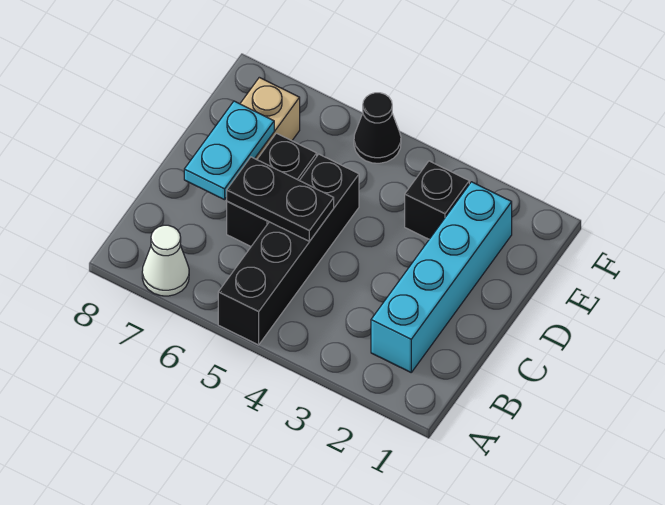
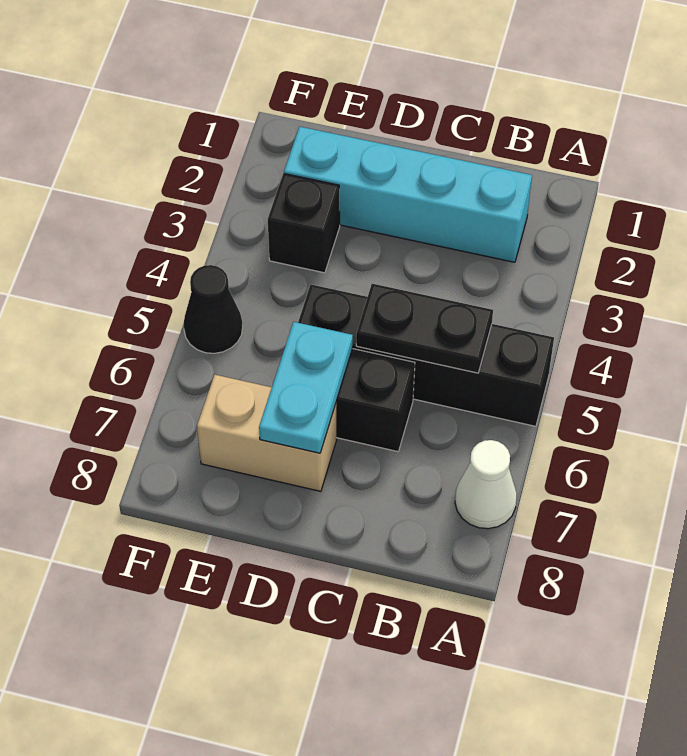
black plate C5:C6 level 2 -> black plate B5:C5 level 2
cyan plate C7:D7 level 2 -> cyan plate D6:D7 level 2

